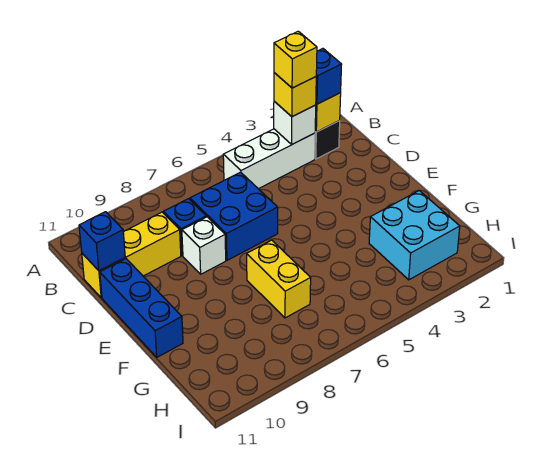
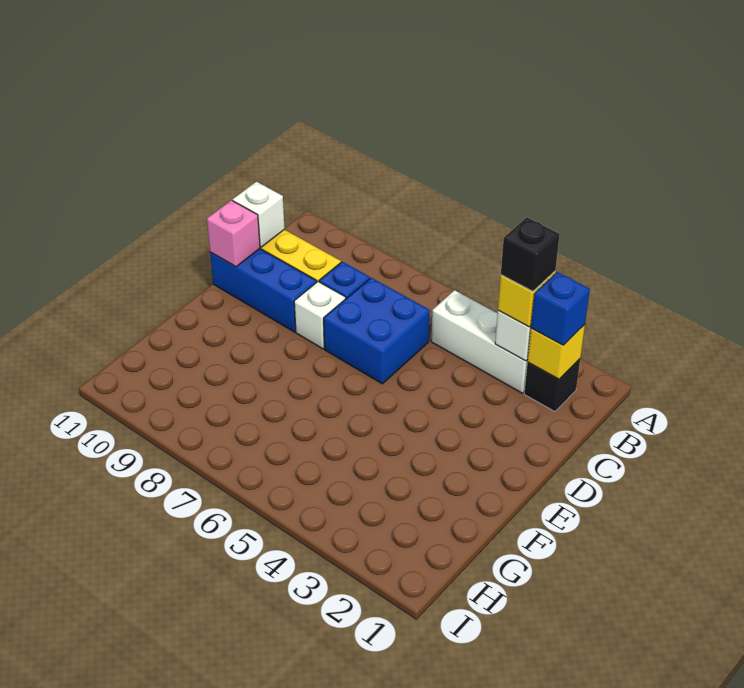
yellow brick B3 level 4 -> black brick B3 level 4
blue brick C11 level 2 -> white brick C11 level 2
blue brick D11:F11 level 1 -> blue brick D9:D11 level 1
none -> pink brick D11 level 2
yellow brick F7:G7 level 1 -> none
cyan brick G2:H3 level 1 -> none

